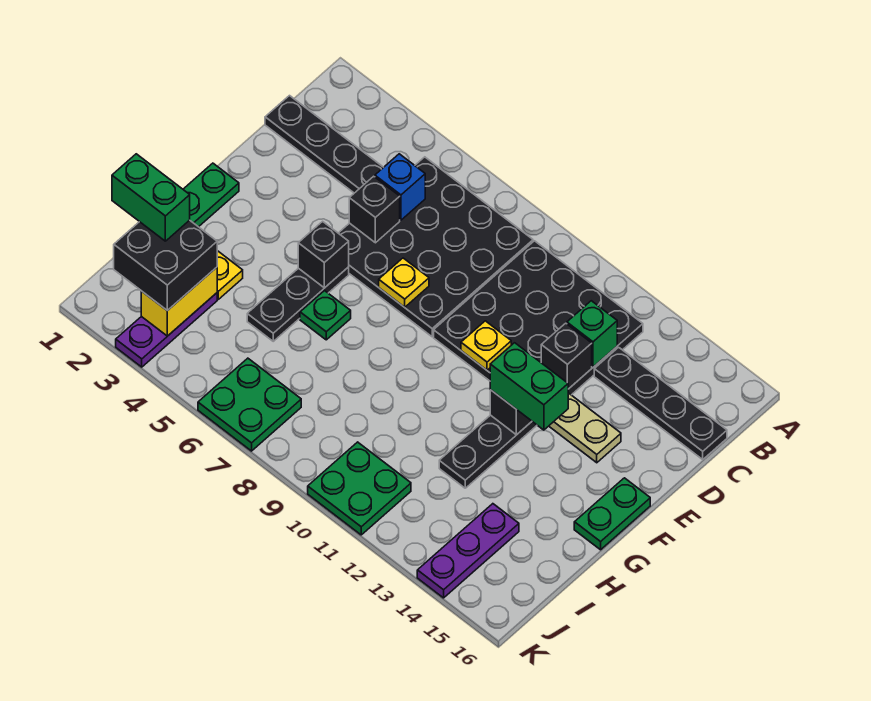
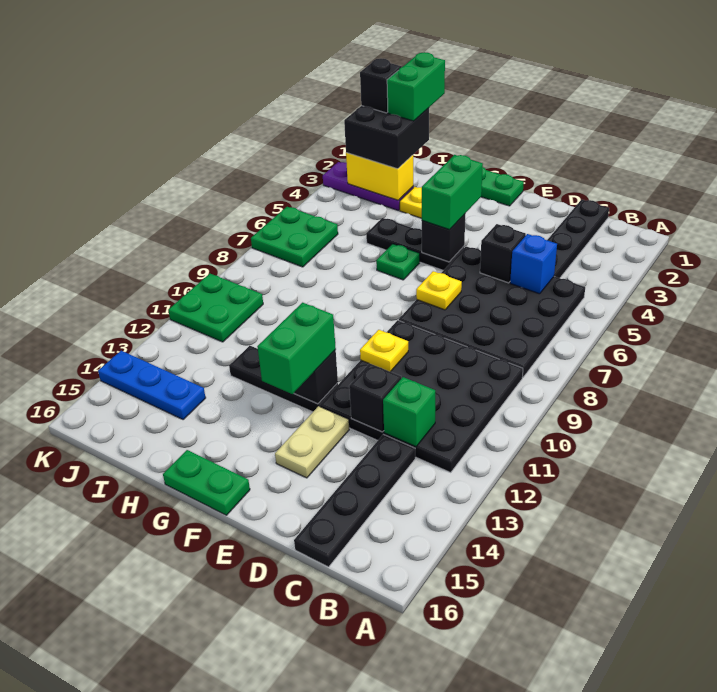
none -> green brick F4:F5 level 3
purple plate I14:K14 level 1 -> blue plate I14:K14 level 1
none -> black brick J2 level 4

